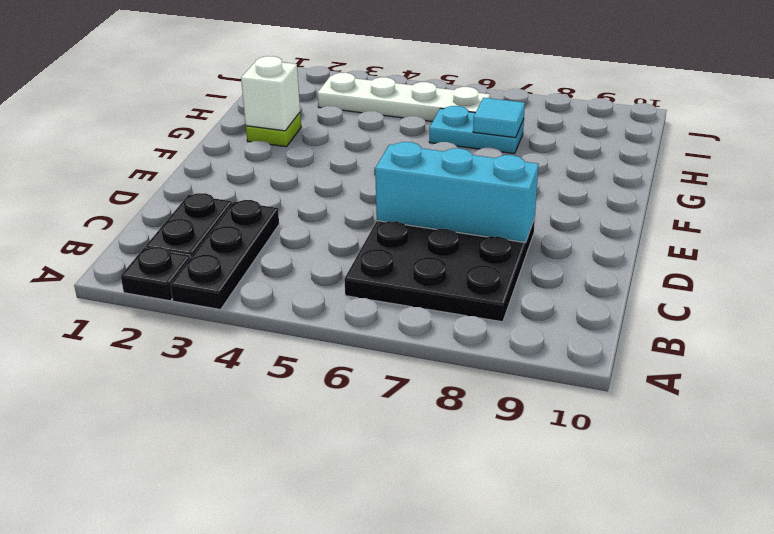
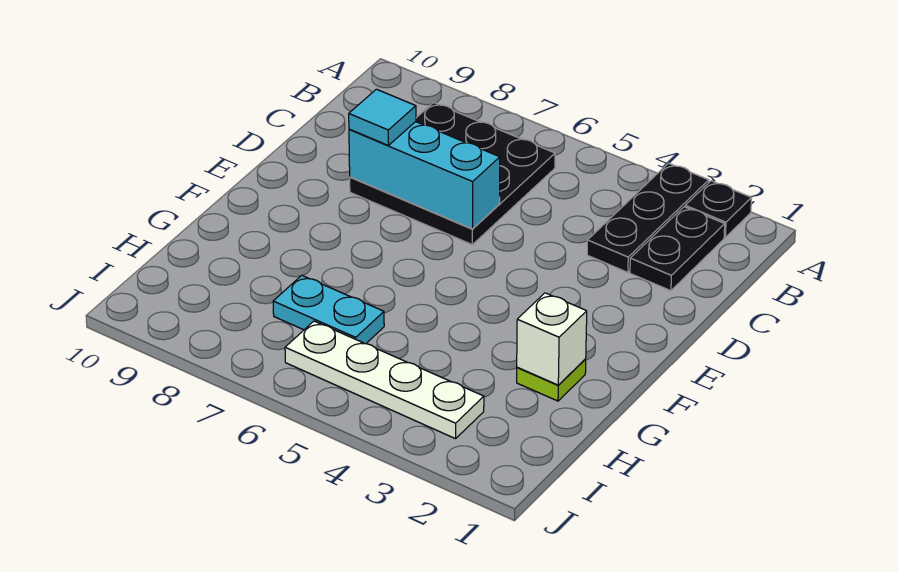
cyan tile H7 level 2 -> cyan tile D8 level 3

